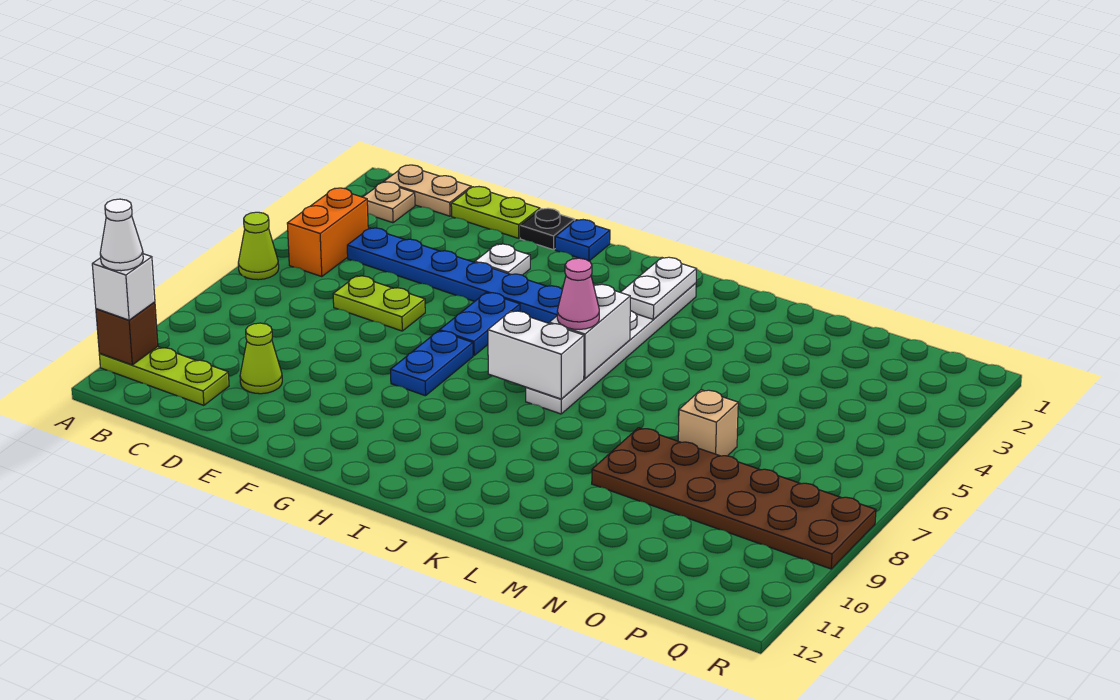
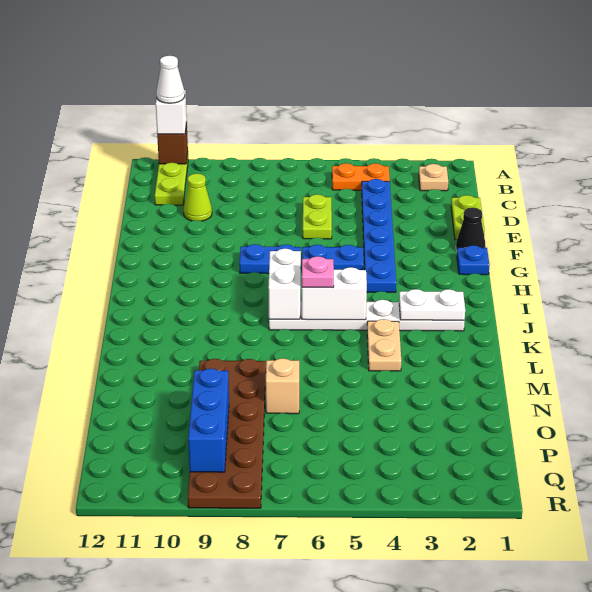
lime cone A6 level 1 -> none
tan plate B1:C1 level 1 -> tan plate K4:L4 level 1
orange brick B4:B5 level 1 -> orange plate B4:B5 level 1
black plate F1 level 1 -> black cone F1 level 1
white plate F3 level 1 -> none
pink cone J6 level 3 -> pink plate J6 level 3
none -> blue brick O9:Q9 level 2

